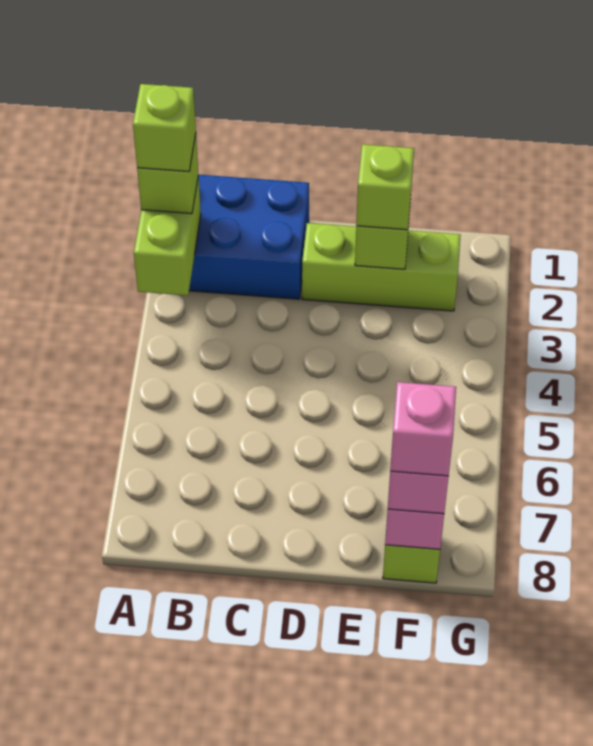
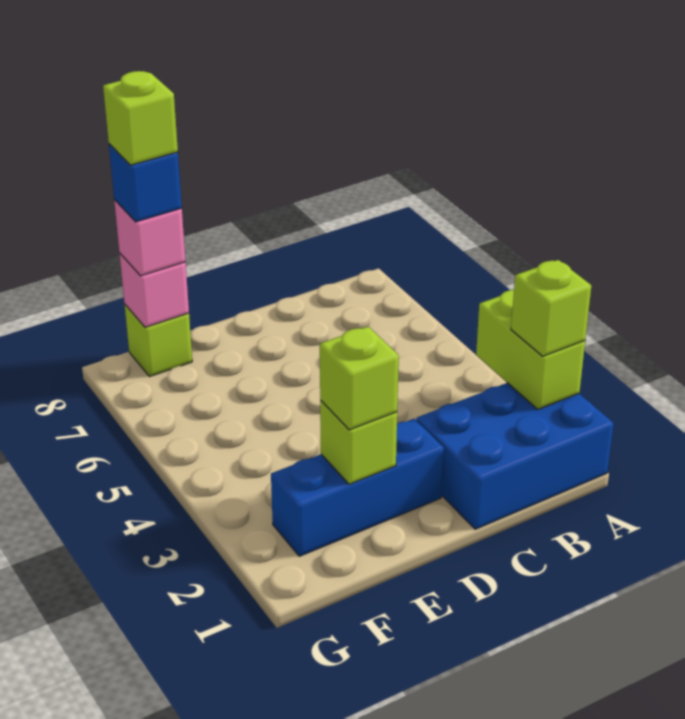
lime brick A2 level 4 -> lime brick F8 level 5
lime brick D2:F2 level 1 -> blue brick D2:F2 level 1
pink brick F8 level 4 -> blue brick F8 level 4

